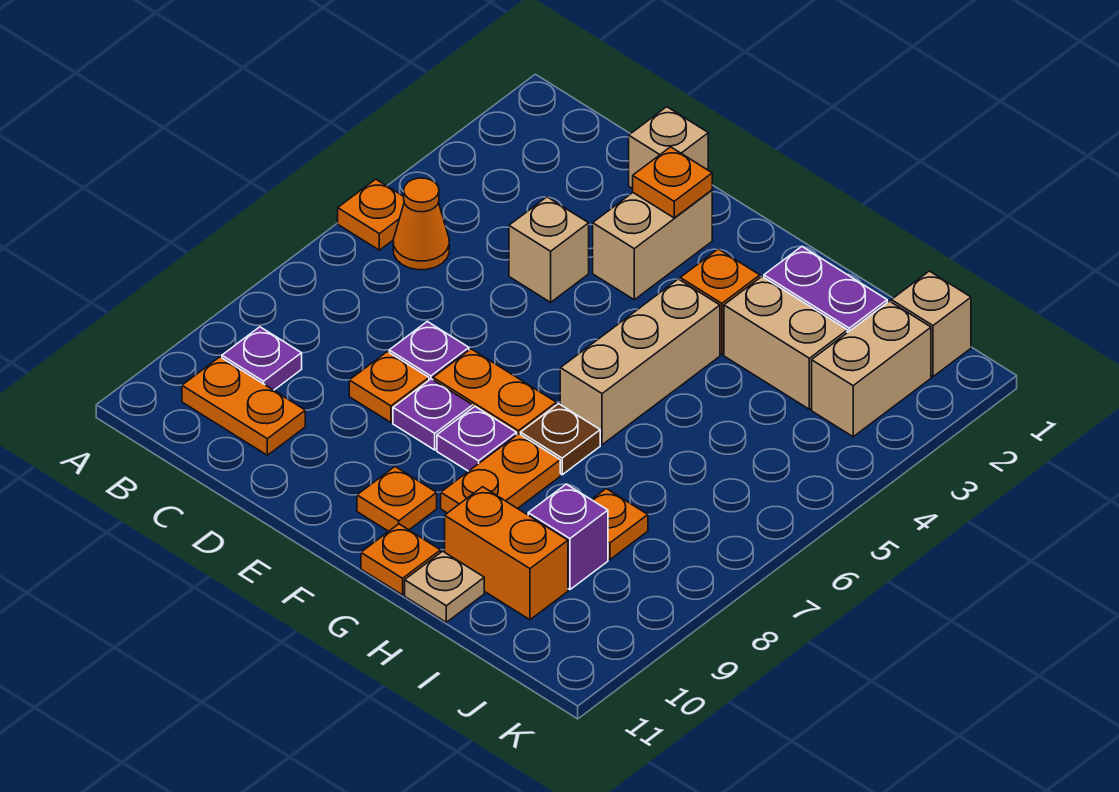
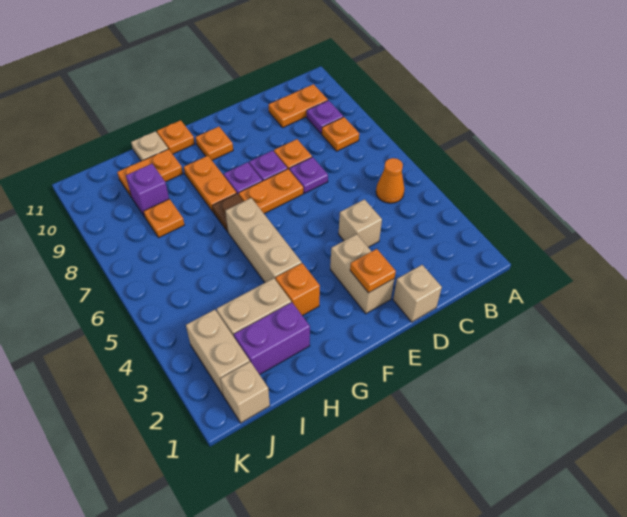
orange plate A5 level 1 -> orange plate B8 level 1
orange brick H10:I10 level 1 -> orange plate H10:I10 level 1

